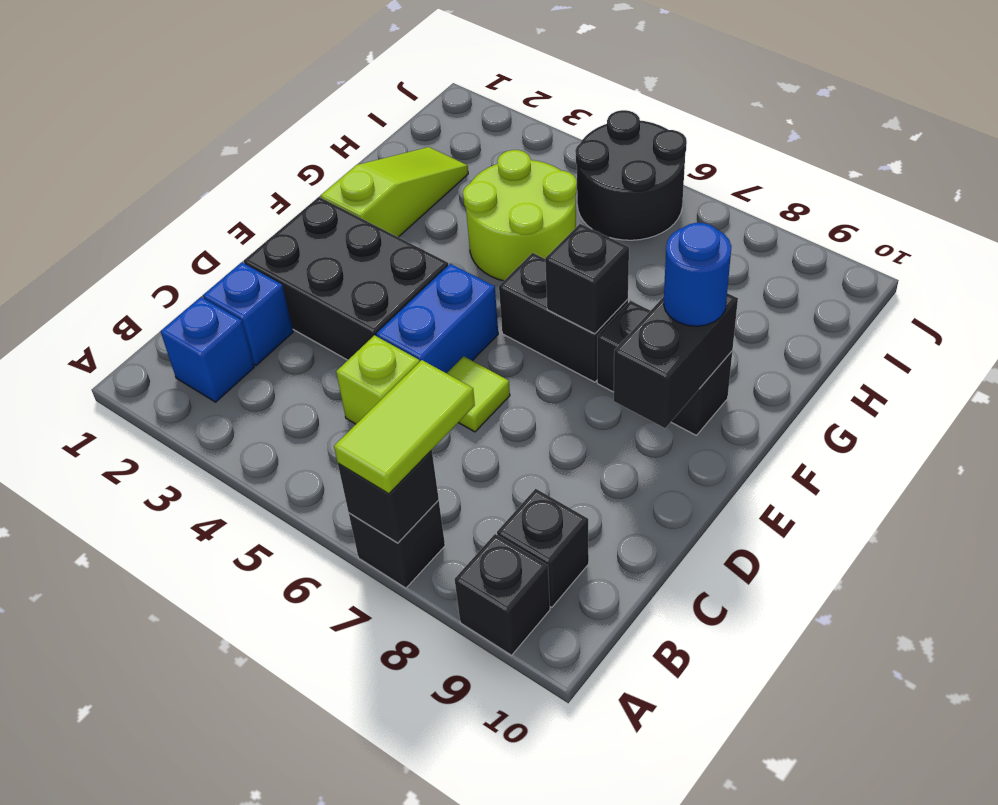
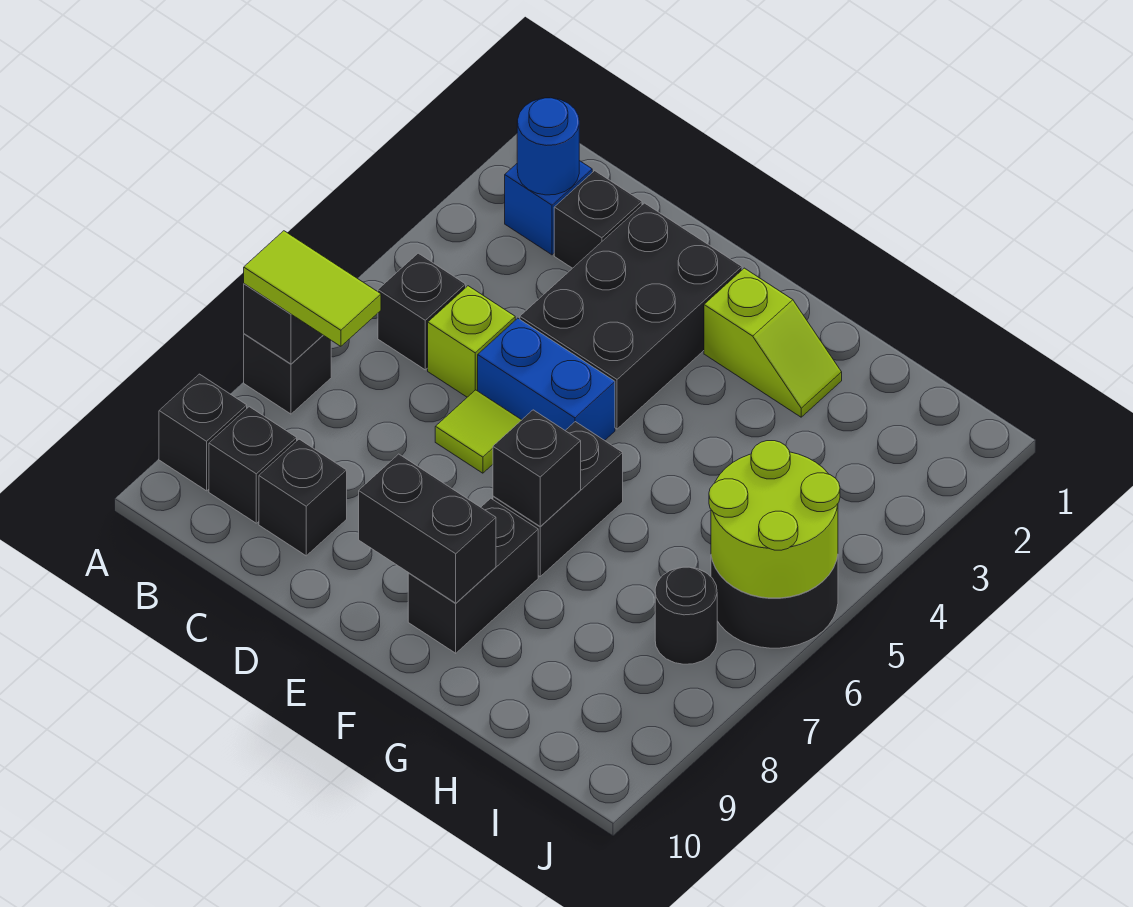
none -> black brick B5 level 1
blue brick C2 level 1 -> black brick C2 level 1
none -> black brick C9 level 1
lime slope F2:H2 level 1 top F -> lime slope F2:G2 level 1 top F
blue round brick F9 level 3 -> blue round brick B2 level 2
lime round brick G4:H5 level 1 -> lime round brick I5:J6 level 2
none -> black round brick I7 level 1

